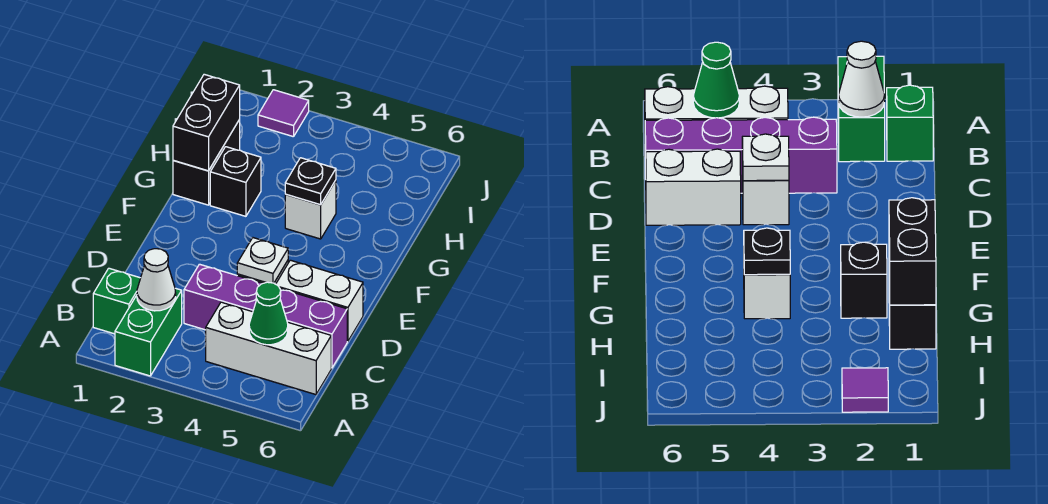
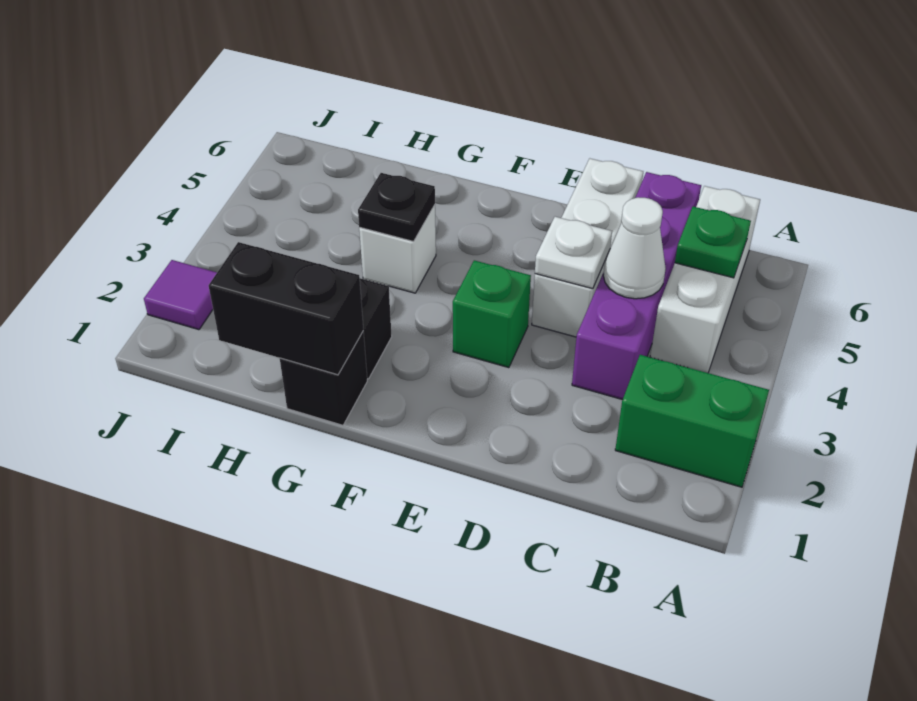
green brick B1 level 1 -> green brick E3 level 1
white cone B2 level 2 -> white cone C4 level 2
green cone B5 level 2 -> green plate B5 level 2
black brick G1:H1 level 1 -> black brick G1 level 1

